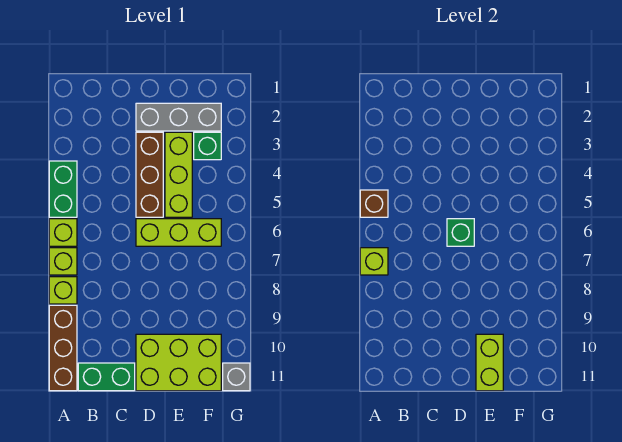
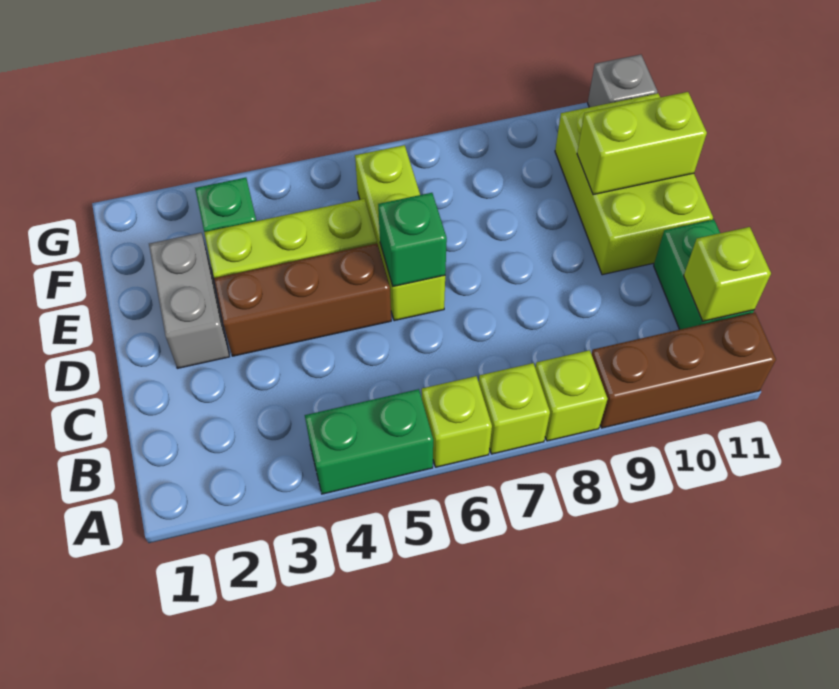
brown brick A5 level 2 -> none
lime brick A7 level 2 -> lime brick B11 level 2
grey brick D2:F2 level 1 -> grey brick D2:E2 level 1

